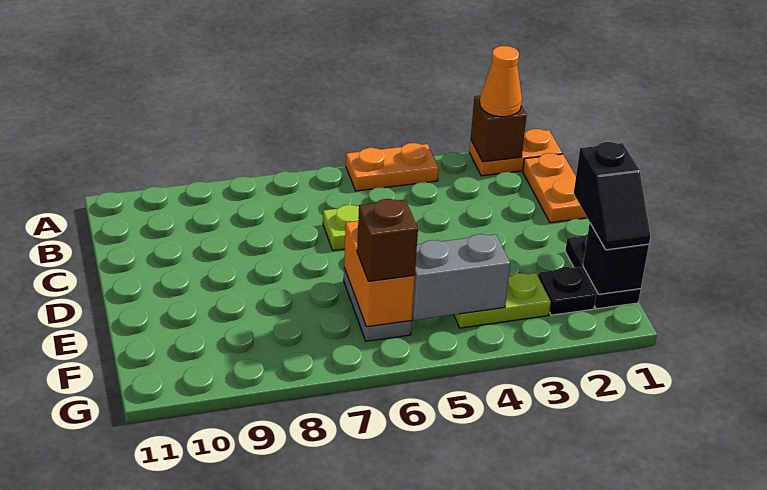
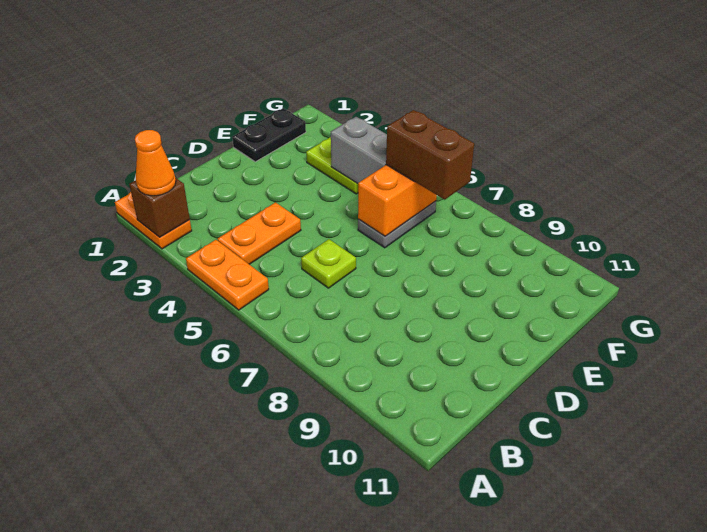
orange plate B1:C1 level 1 -> orange plate B4:C4 level 1
black slope E1:F1 level 3 top E -> none
black brick F1 level 2 -> none
black plate F2 level 1 -> none
brown brick F6 level 3 -> brown brick F6:F7 level 3

